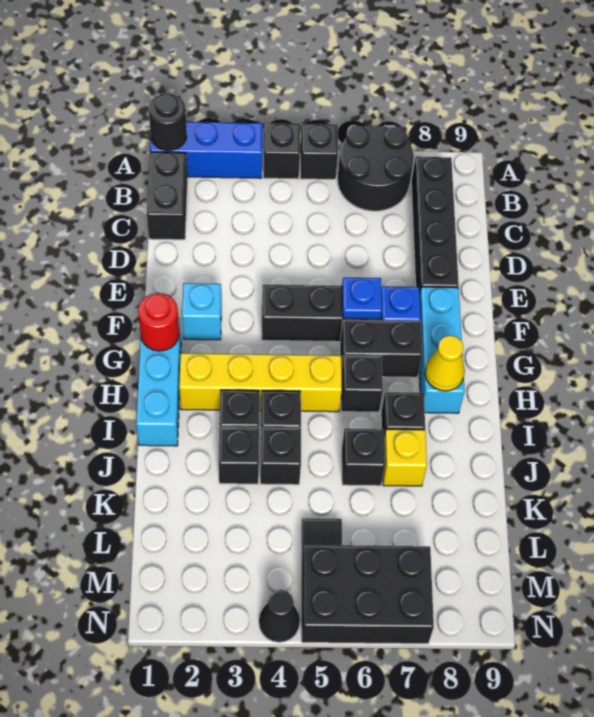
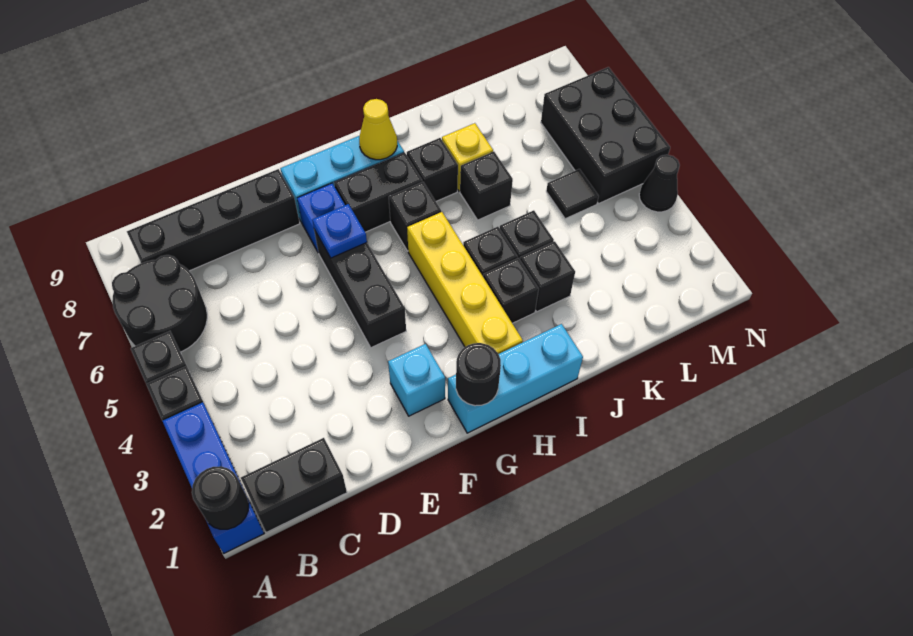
red round brick G1 level 2 -> black round brick G1 level 2
black brick G6:G7 level 1 -> black brick G7:H7 level 1

